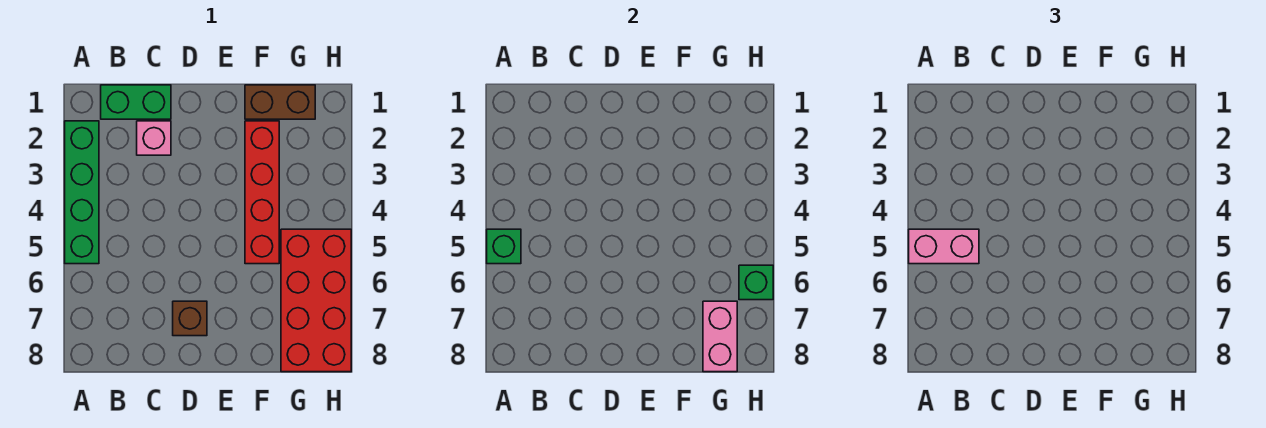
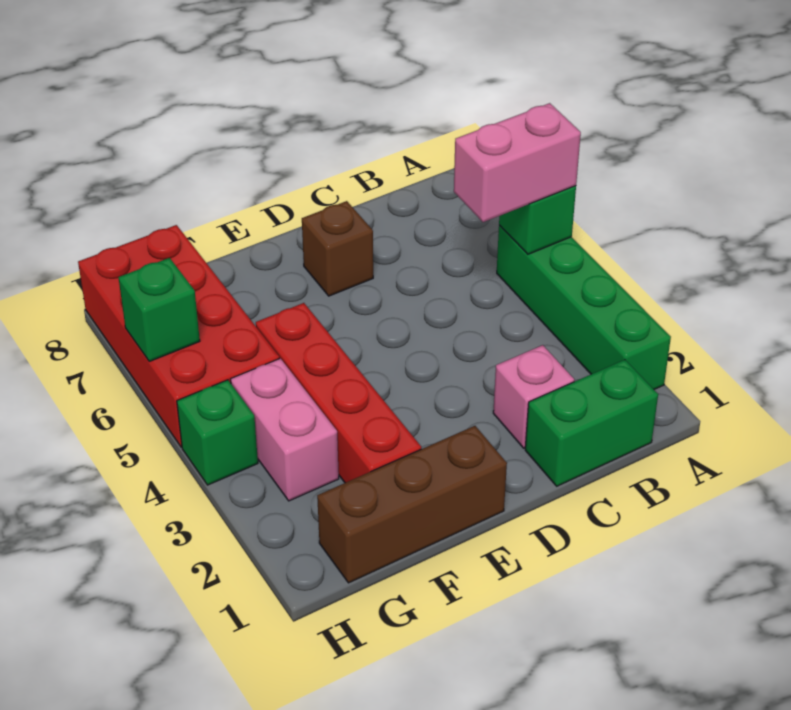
brown brick F1:G1 level 1 -> brown brick E1:G1 level 1
pink brick G7:G8 level 2 -> pink brick G3:G4 level 1
none -> green brick H4 level 1

